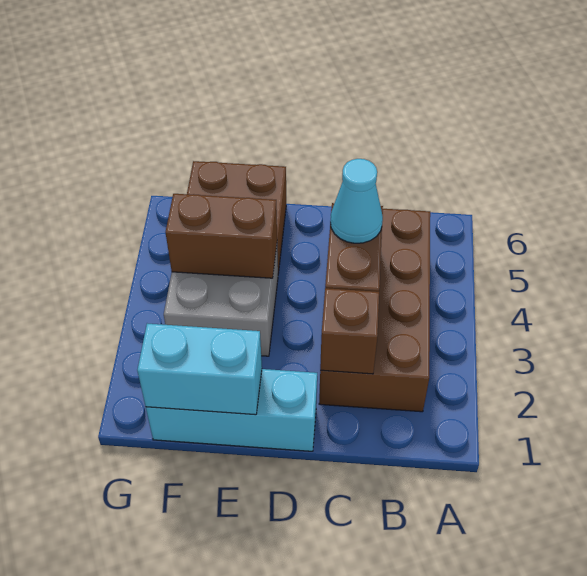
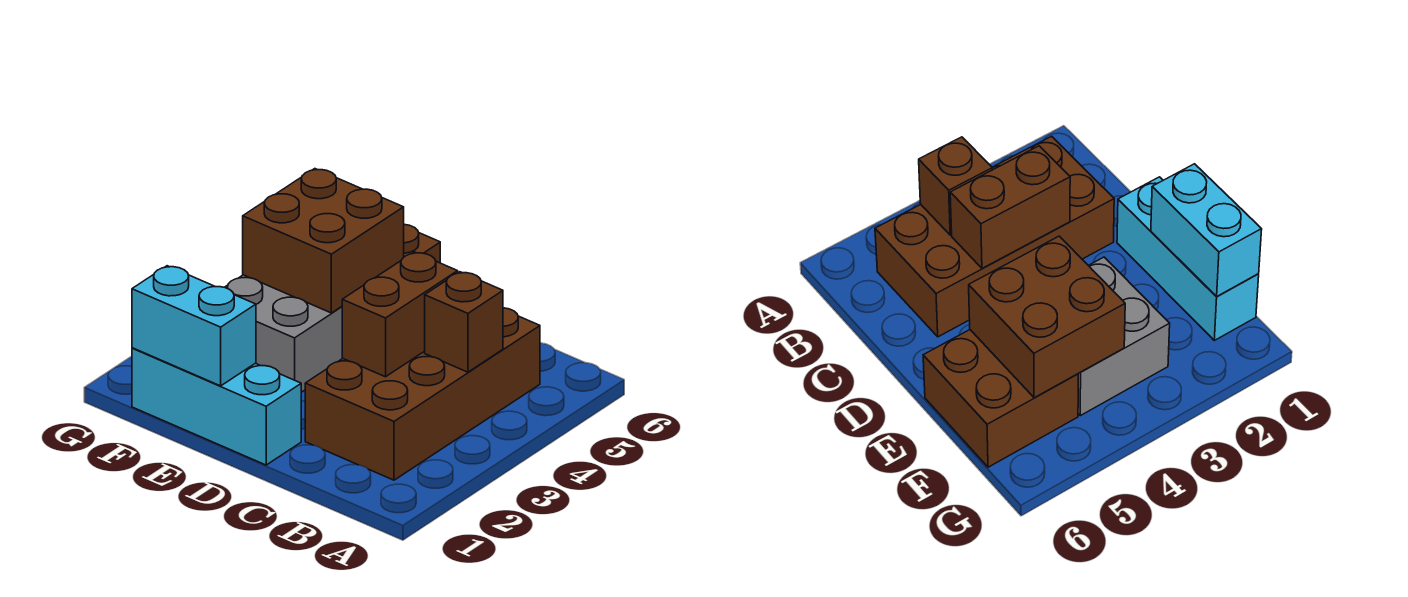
brown brick C2 level 2 -> brown brick B4 level 2
cyan cone C4 level 3 -> none
brown brick E4:F4 level 2 -> brown brick E4:F5 level 2

